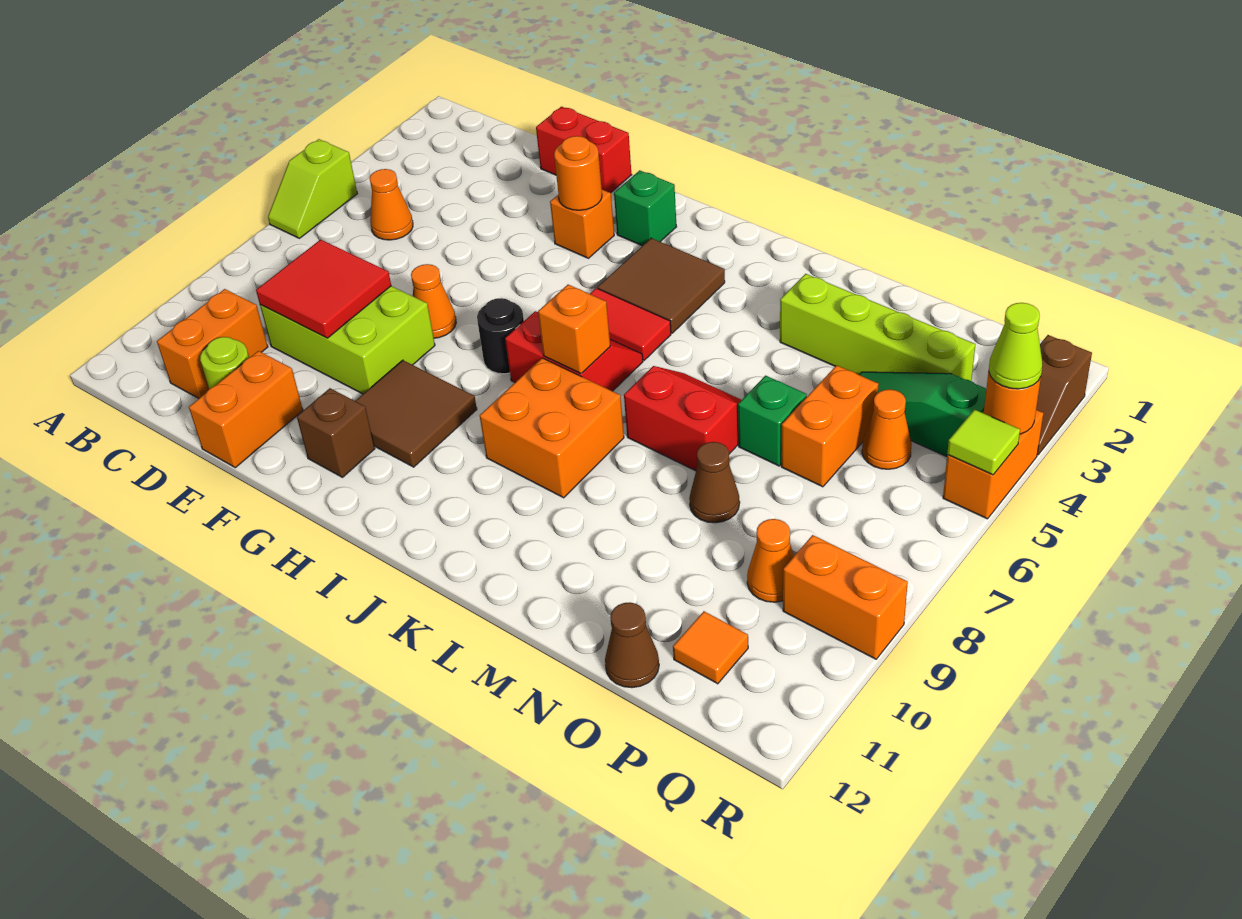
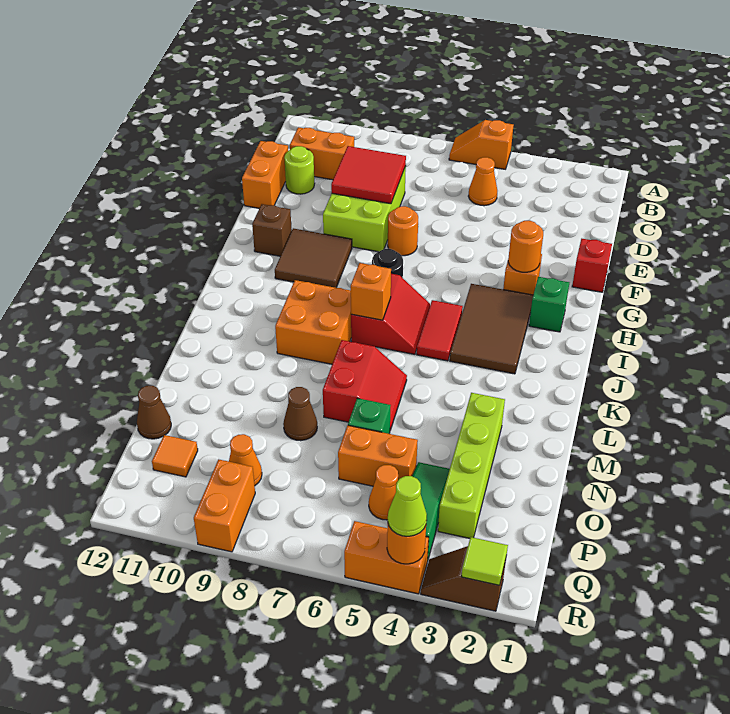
lime slope A5:A6 level 1 top 5 -> orange slope A5:A6 level 1 top 5
red brick E1:F1 level 1 -> red brick F1 level 1
orange brick E11:E12 level 1 -> orange brick D12:E12 level 1
orange cone F7 level 1 -> orange round brick F7 level 1
brown tile I3:J4 level 1 -> brown tile H3:J4 level 1
lime tile R5 level 2 -> lime tile R2 level 2

